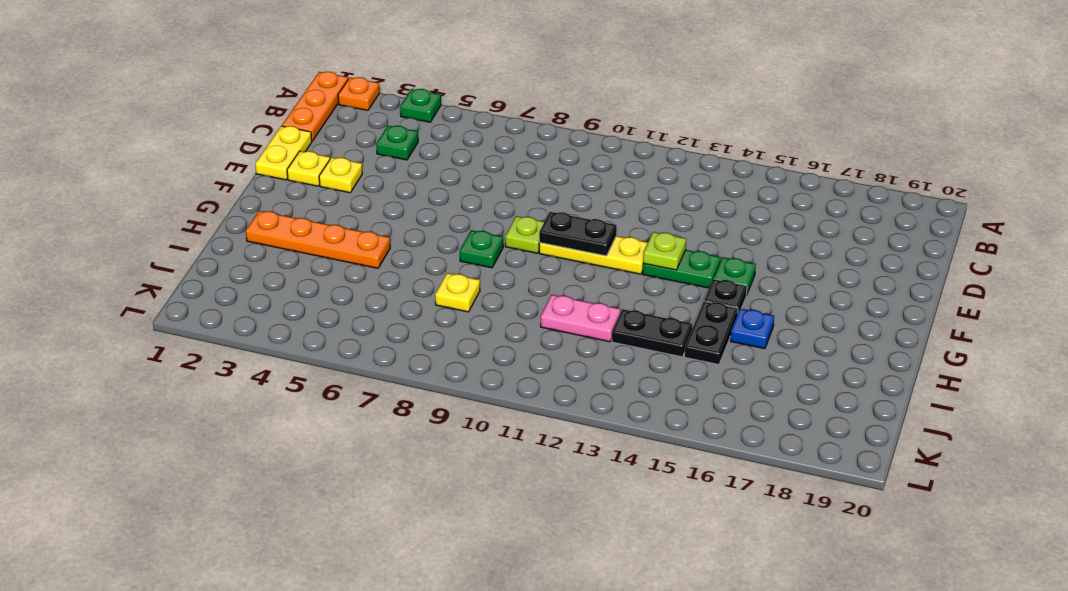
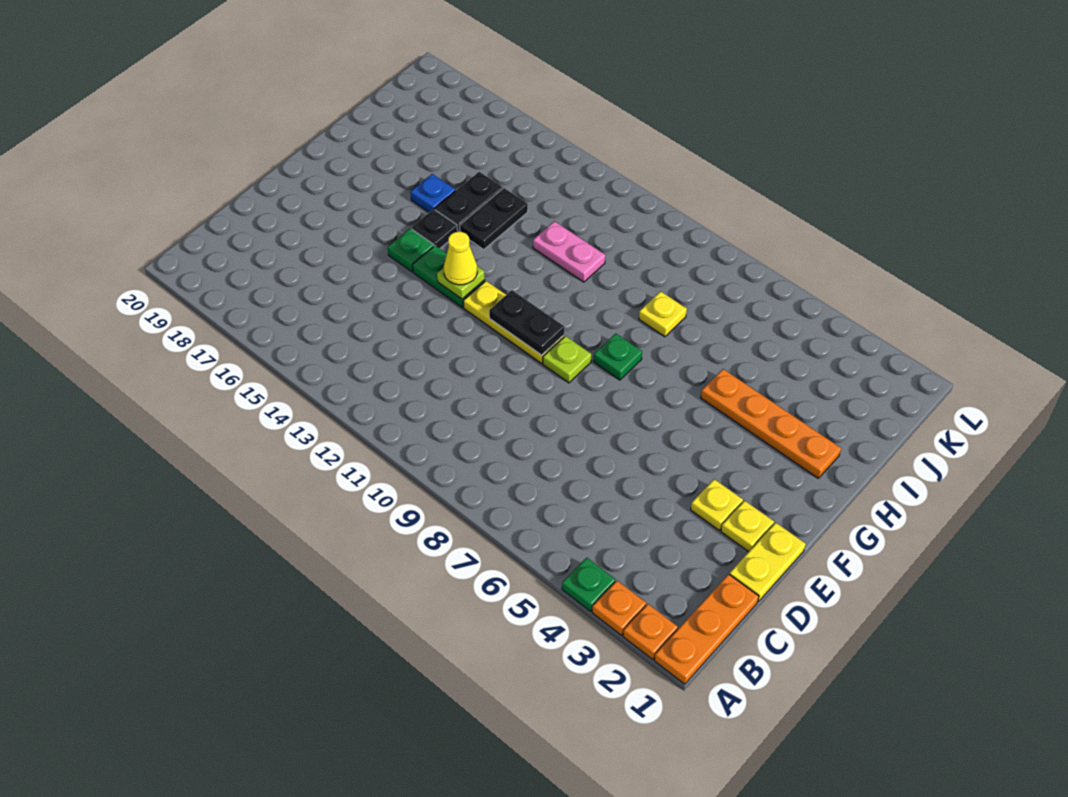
none -> orange plate A3 level 1
green plate C4 level 1 -> none
none -> yellow cone F13 level 3
black plate I13:I14 level 1 -> black plate H14:I14 level 1

